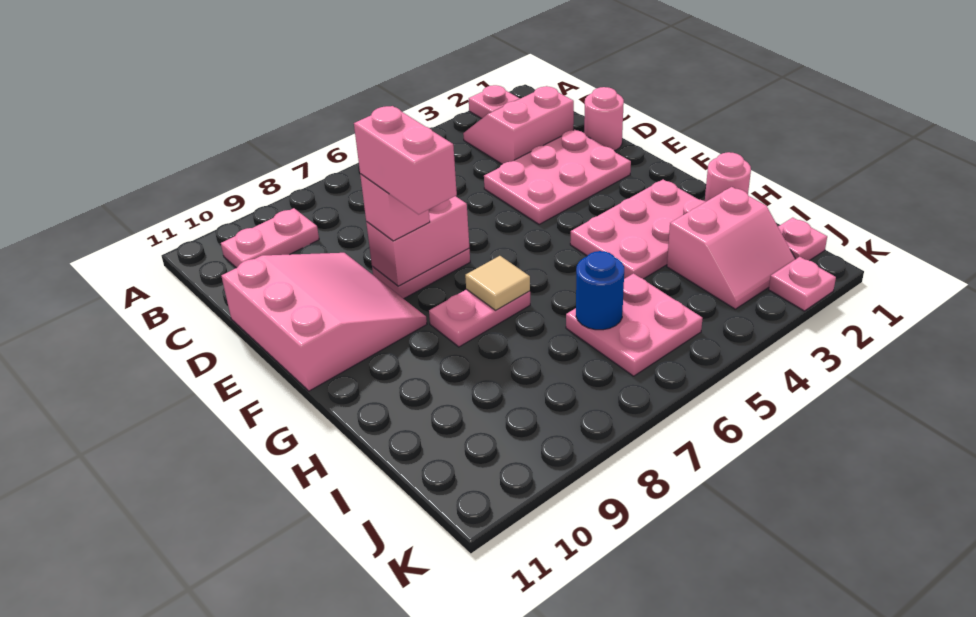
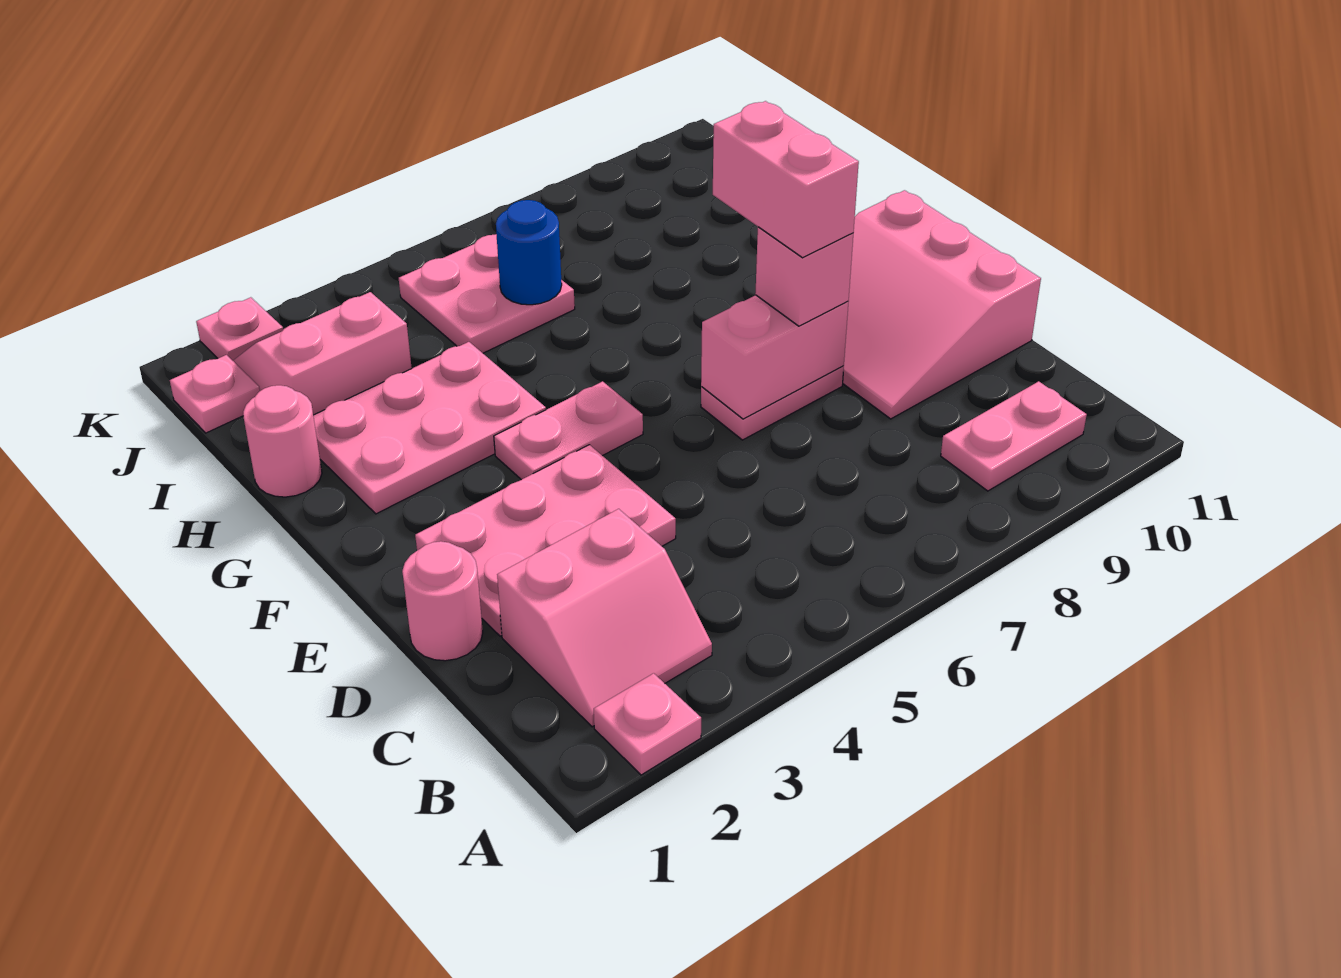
pink plate G7:G8 level 1 -> pink plate F4:F5 level 1
tan tile G7 level 2 -> none

